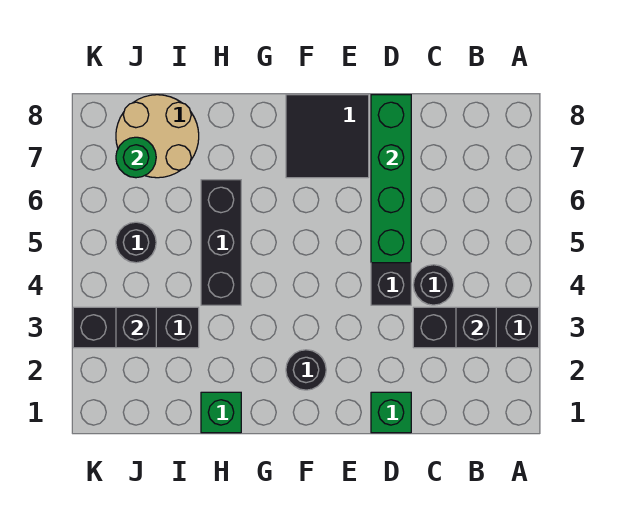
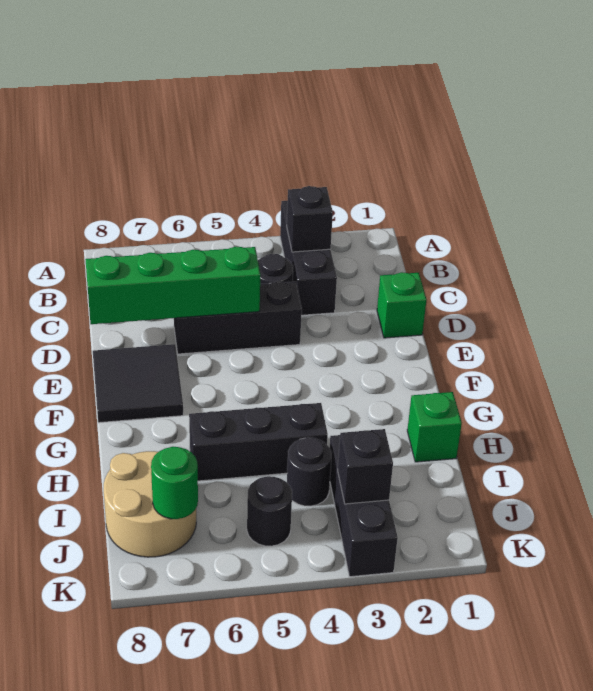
black round brick F2 level 1 -> black round brick I4 level 1

